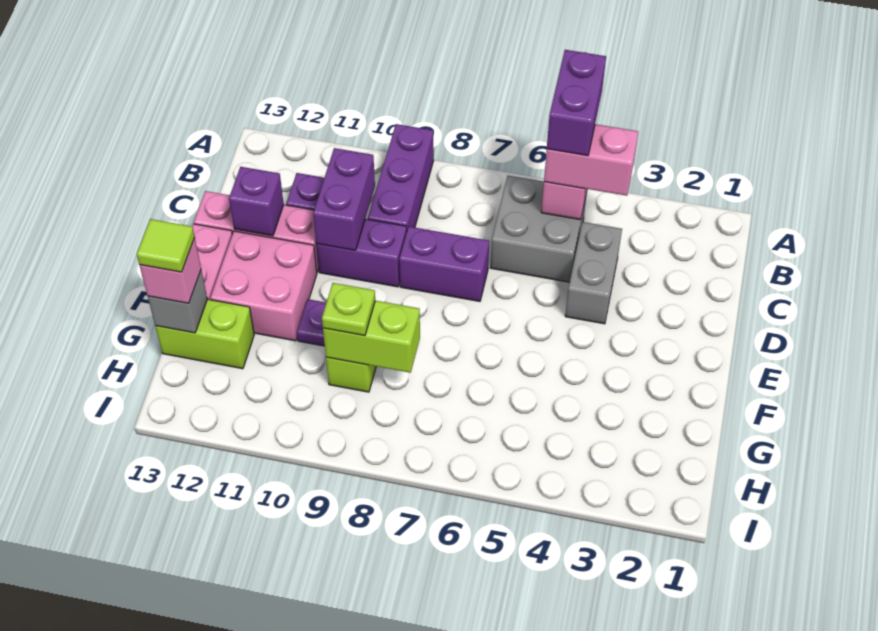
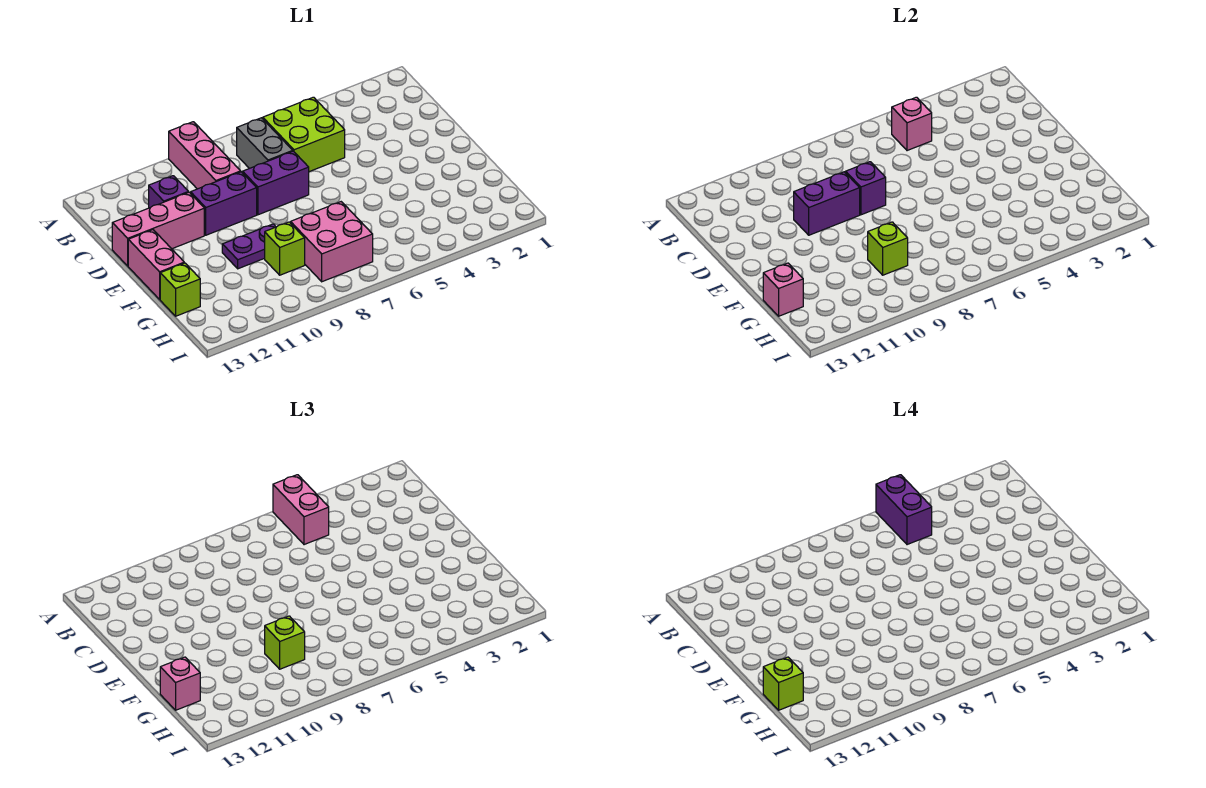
purple brick A9:C9 level 1 -> pink brick A9:C9 level 1
pink brick B4:B5 level 3 -> pink brick A5:B5 level 3
grey brick B5:C6 level 1 -> lime brick B5:C6 level 1
grey brick C4:D4 level 1 -> grey brick B7:C7 level 1
purple brick C10:D10 level 2 -> purple brick D9:D10 level 2
purple brick D12 level 2 -> purple brick D8 level 2
pink brick E11:F12 level 1 -> pink brick G7:H8 level 1
lime brick G8:G9 level 2 -> lime brick G9 level 2
lime plate G9 level 3 -> lime brick G9 level 3
lime brick G12:G13 level 1 -> lime brick G13 level 1
grey brick G13 level 2 -> pink brick G13 level 2
lime tile G13 level 4 -> lime brick G13 level 4

